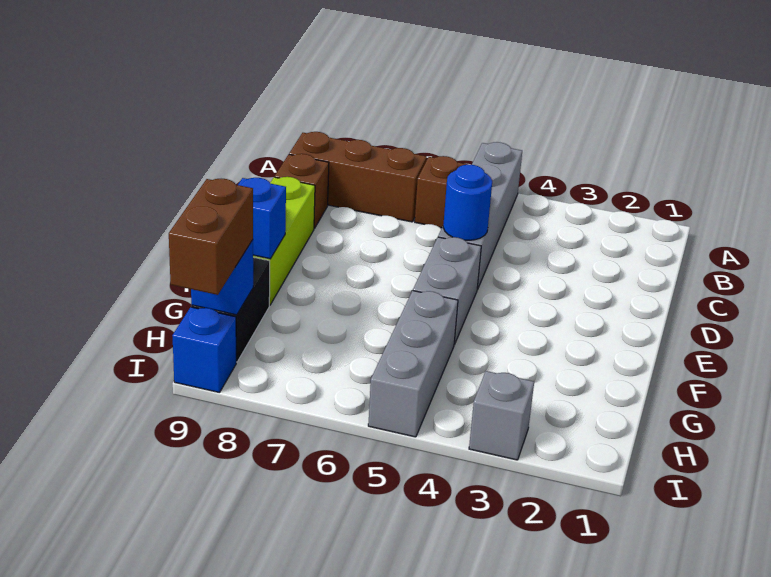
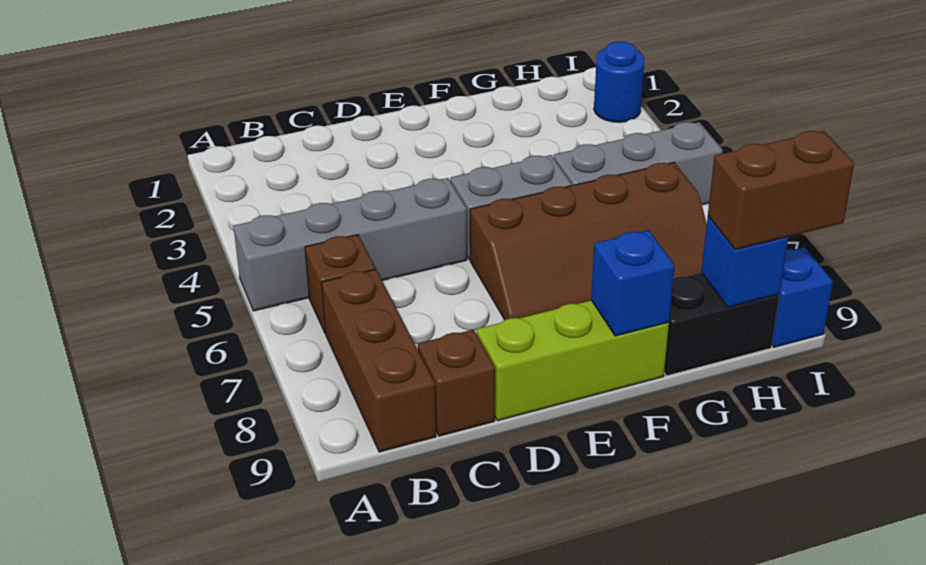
blue round brick D5 level 2 -> blue round brick I2 level 1
none -> brown slope E6:H7 level 1 top 6
grey brick I3 level 1 -> none

